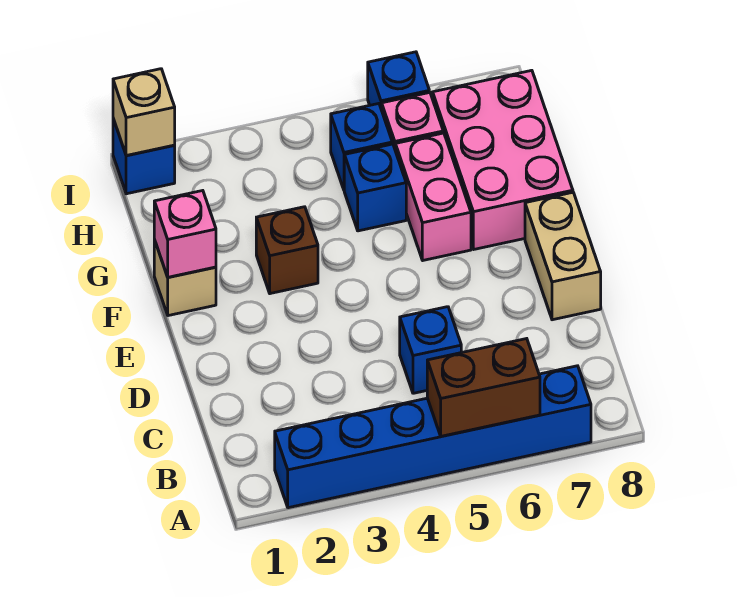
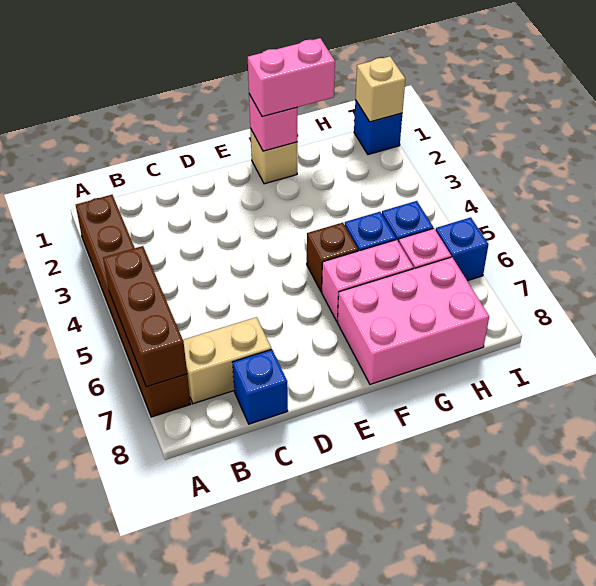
blue brick A2:A7 level 1 -> brown brick A2:A7 level 1
brown brick A5:A6 level 2 -> brown brick A5:A7 level 2
blue brick C5 level 1 -> blue brick C8 level 1
tan brick D8:E8 level 1 -> tan brick B7:C7 level 1
none -> pink brick F1:G1 level 3
brown brick F3 level 1 -> brown brick F5 level 1

